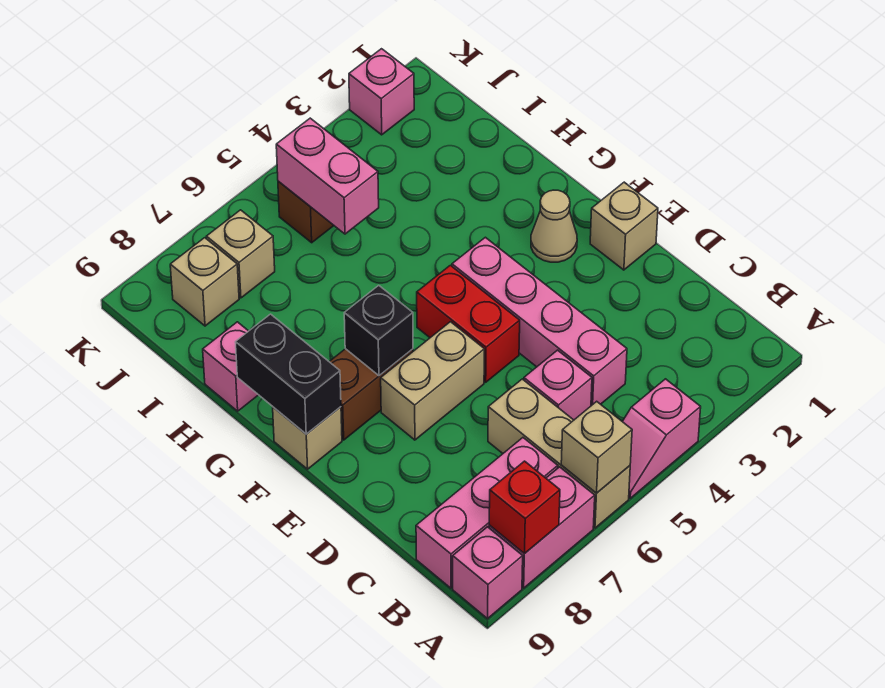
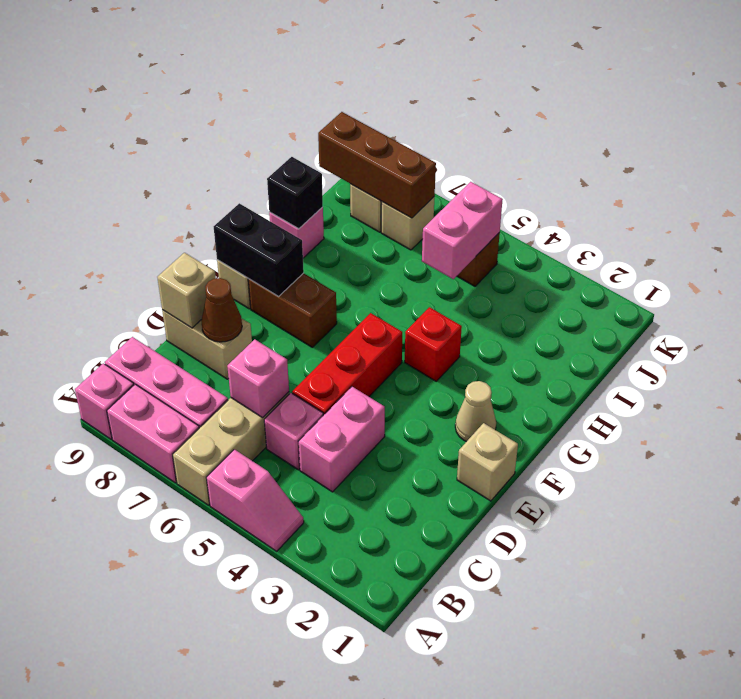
pink slope A4:A5 level 1 top 4 -> pink slope A4:A5 level 1 top 5
tan brick A6 level 2 -> tan brick D9 level 2
red brick A8 level 2 -> red brick G4 level 1
pink brick C4:F4 level 1 -> pink brick C4:D4 level 1
none -> brown cone D8 level 2
red brick E5:F5 level 1 -> red brick D5:F5 level 1
tan brick E6:E7 level 1 -> tan brick D8:D9 level 1
black brick F7 level 2 -> black brick H9 level 2
black brick F9:G9 level 2 -> black brick F8:F9 level 2
none -> brown brick J7:J9 level 2
pink brick K2 level 1 -> pink brick C6 level 2

